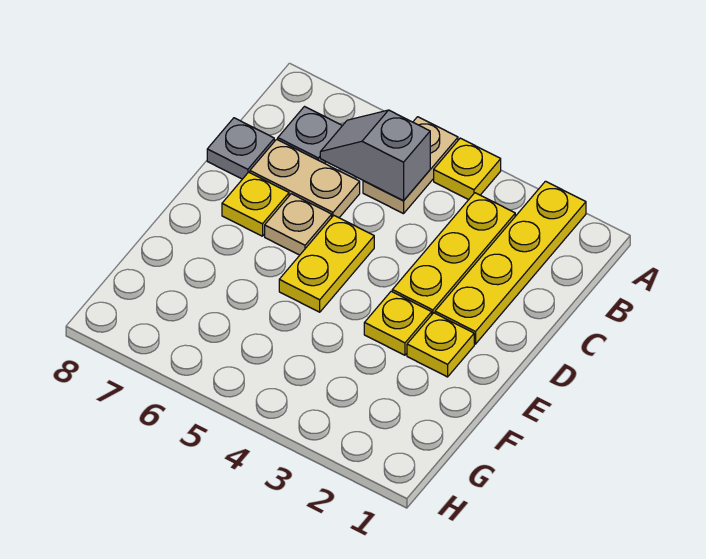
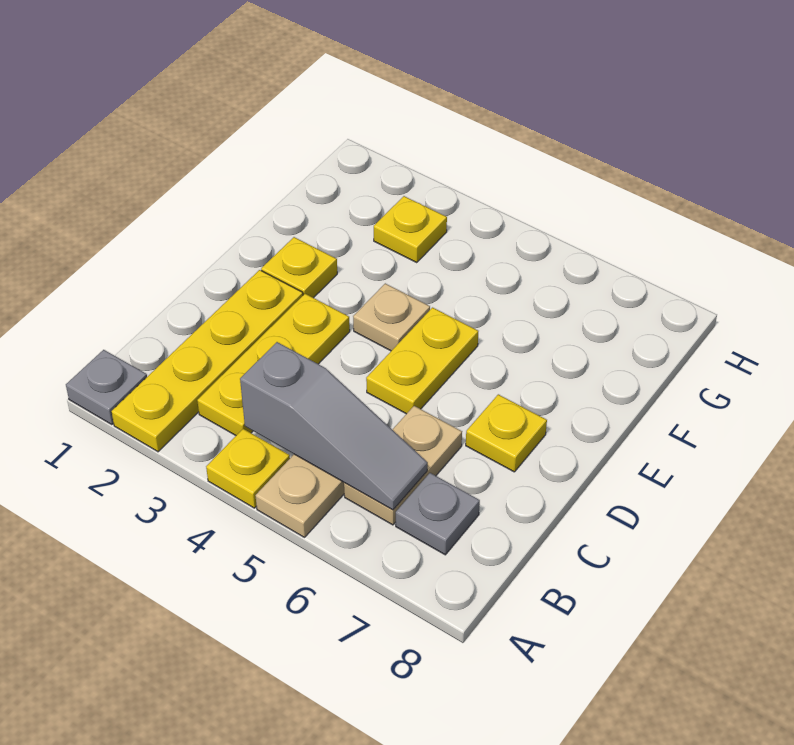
grey slope B5:B6 level 2 top 5 -> grey slope B4:B6 level 2 top 4
tan plate C6:C7 level 1 -> tan plate B6:C6 level 1
grey plate C8 level 1 -> grey plate A1 level 1
tan plate D6 level 1 -> tan plate E4 level 1
yellow plate E3 level 1 -> yellow plate G3 level 1

